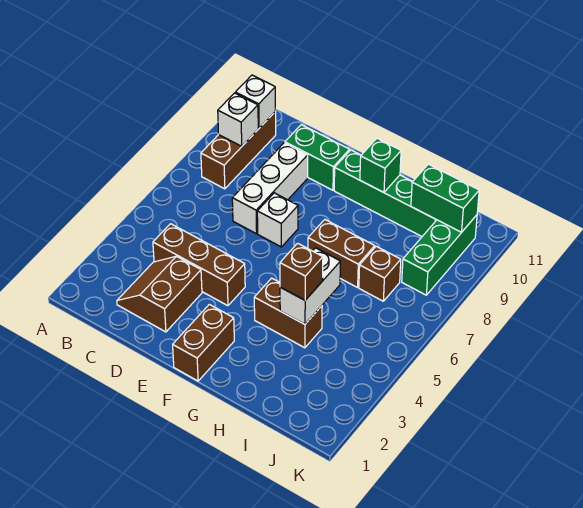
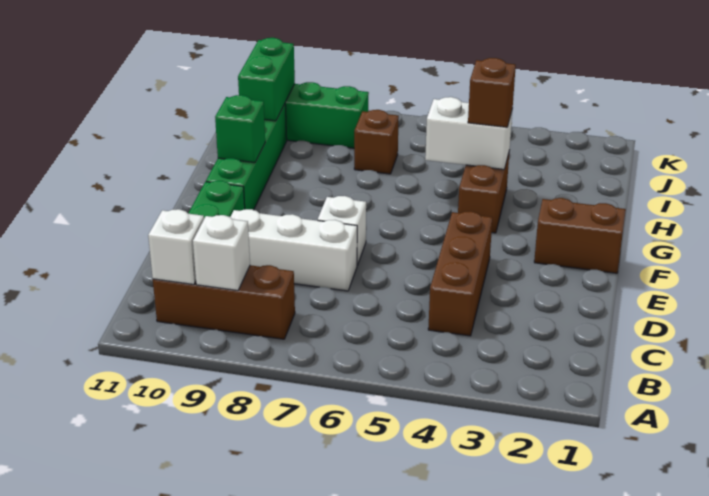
brown slope C2:D3 level 1 top D -> none
brown brick G7:H7 level 1 -> none

